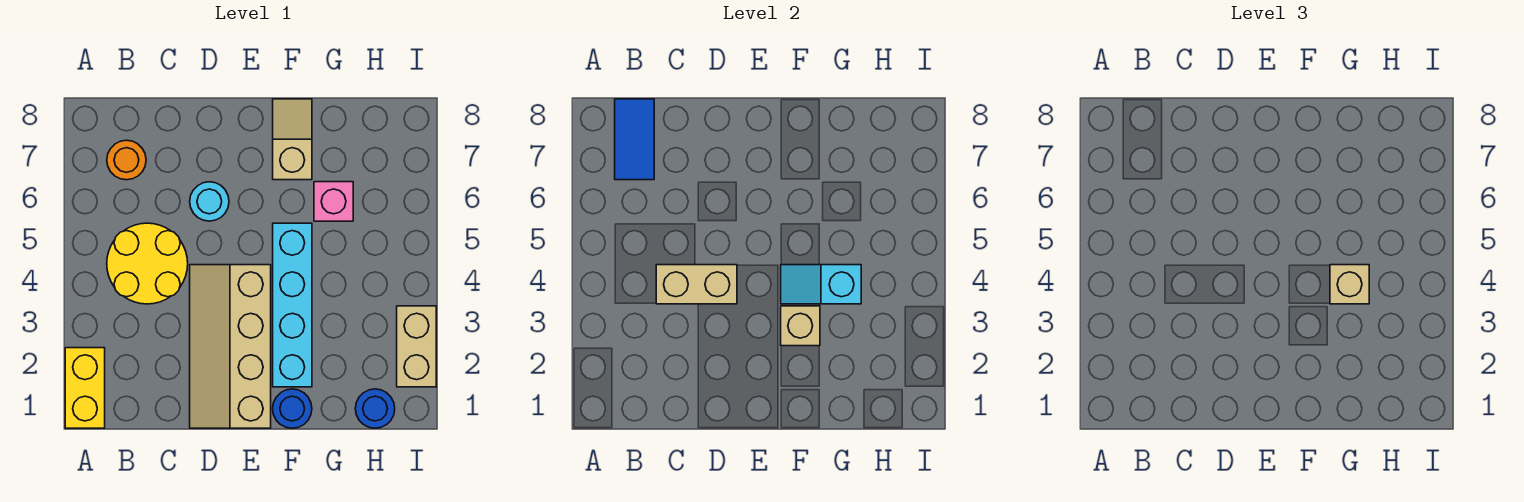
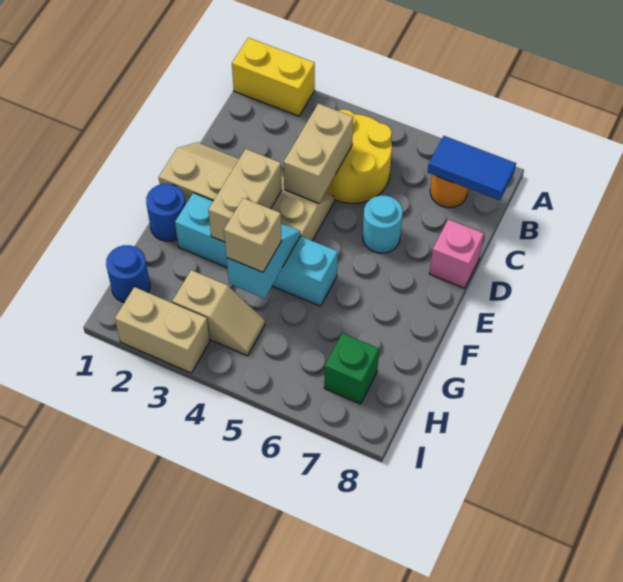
tan brick F3 level 2 -> tan brick E3:F3 level 2
tan slope F7:F8 level 1 top 7 -> tan slope H3:H4 level 1 top 3
pink brick G6 level 1 -> pink brick D8 level 1
none -> green brick H7 level 1

